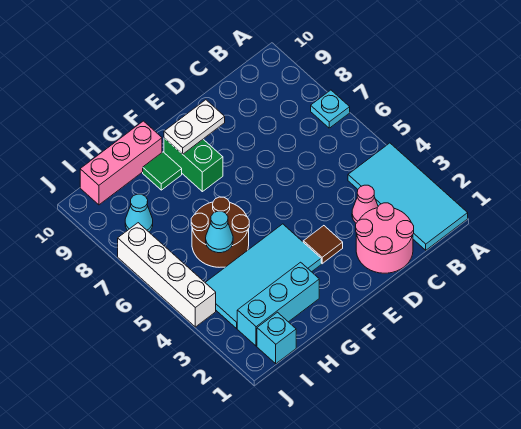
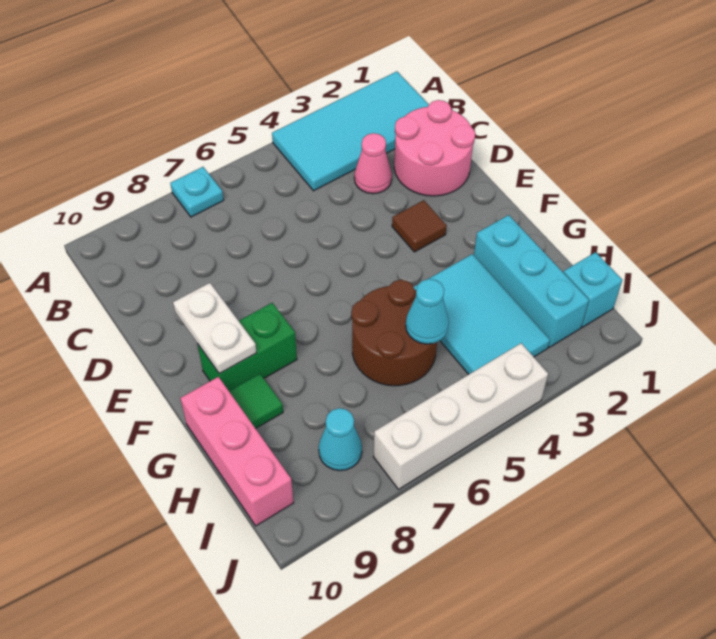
cyan tile F3:I4 level 1 -> cyan tile G3:I4 level 1

